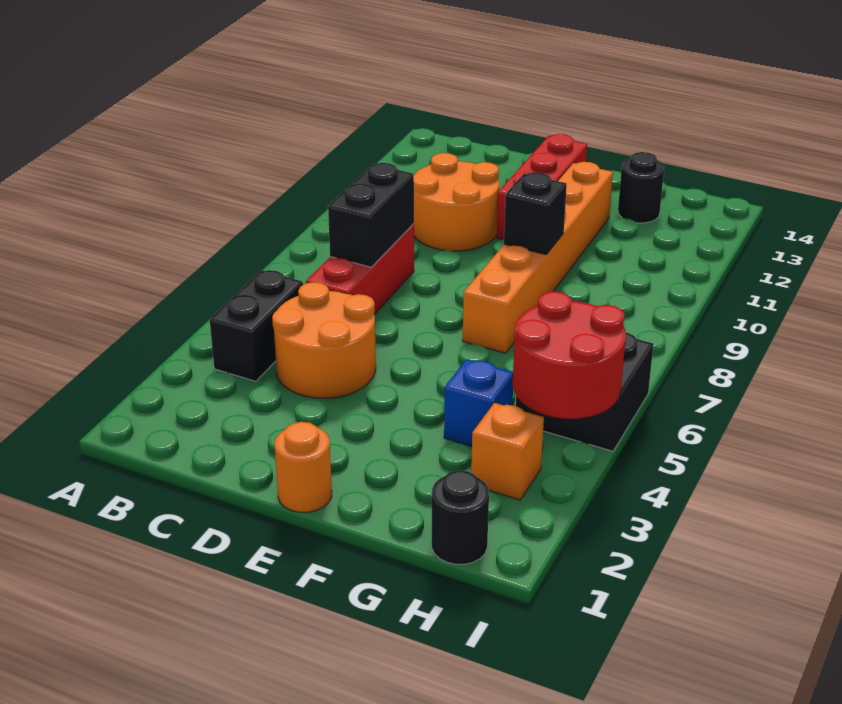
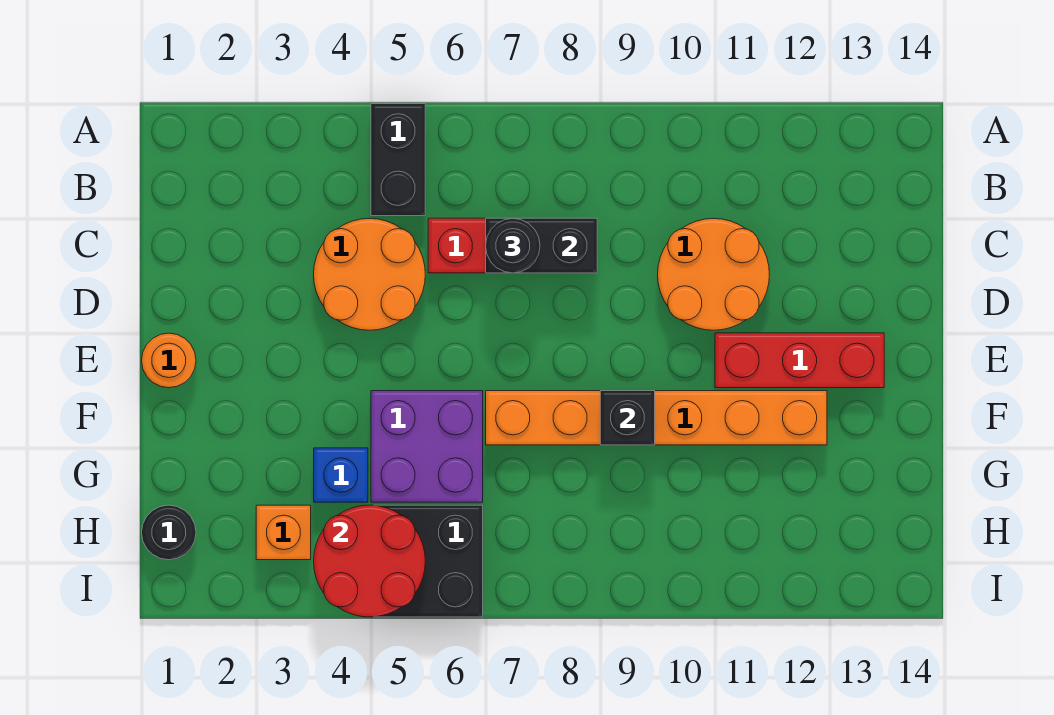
black brick B4:B5 level 1 -> black brick A5:B5 level 1
none -> purple brick F5:G6 level 1
black round brick G13 level 1 -> black round brick C7 level 3

